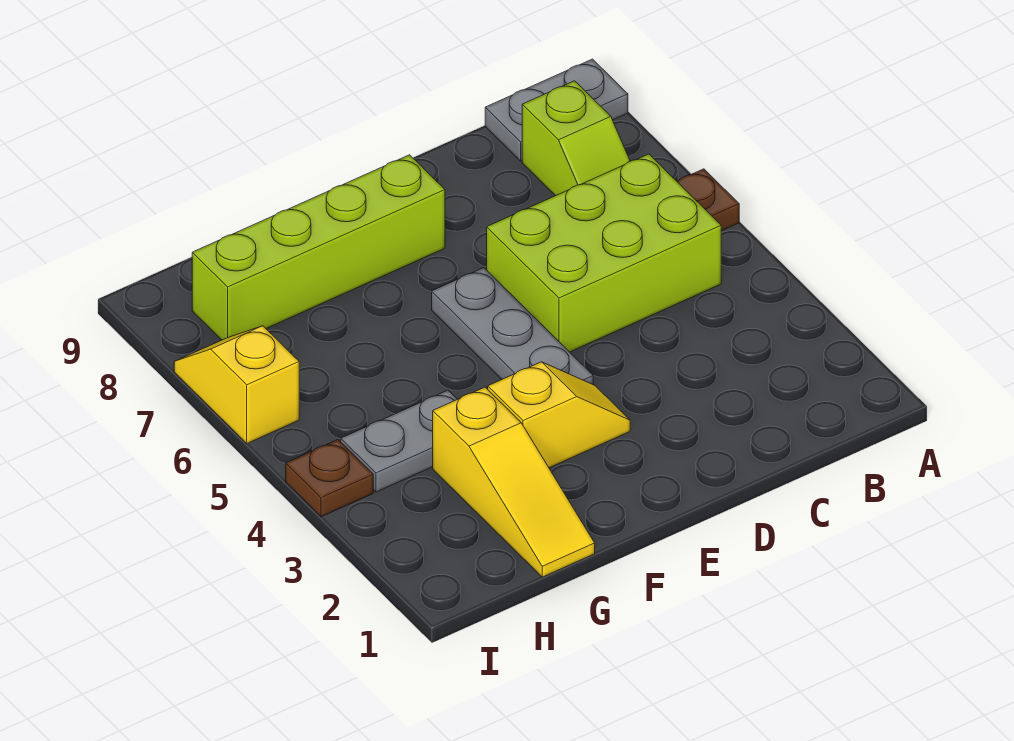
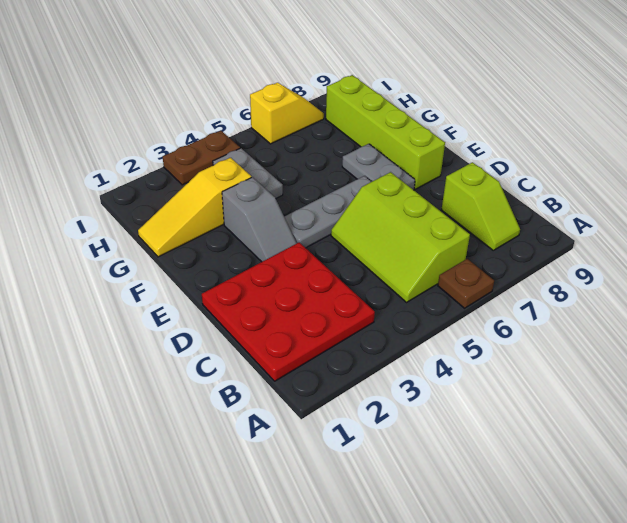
grey plate A9:B9 level 1 -> grey plate E7:F7 level 1
none -> red plate B1:D3 level 1
lime brick B5:D6 level 1 -> lime slope B5:D6 level 1 top 6
lime slope B7:B8 level 1 top 8 -> lime slope B8:C8 level 1 top C
yellow slope E3:F3 level 1 top F -> grey slope E3:F3 level 1 top F
brown plate I4 level 1 -> brown plate I3:I4 level 1

